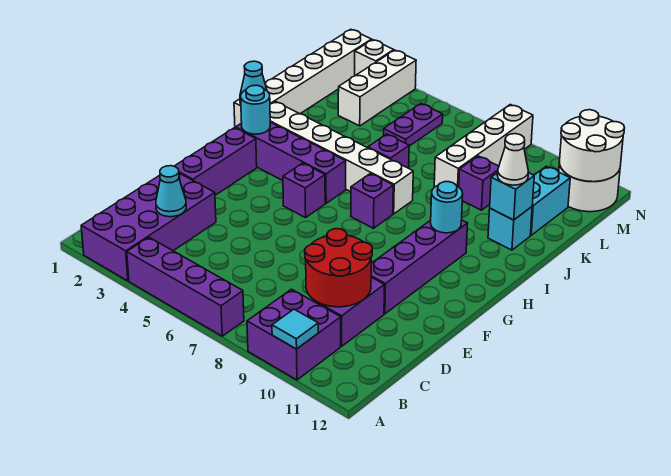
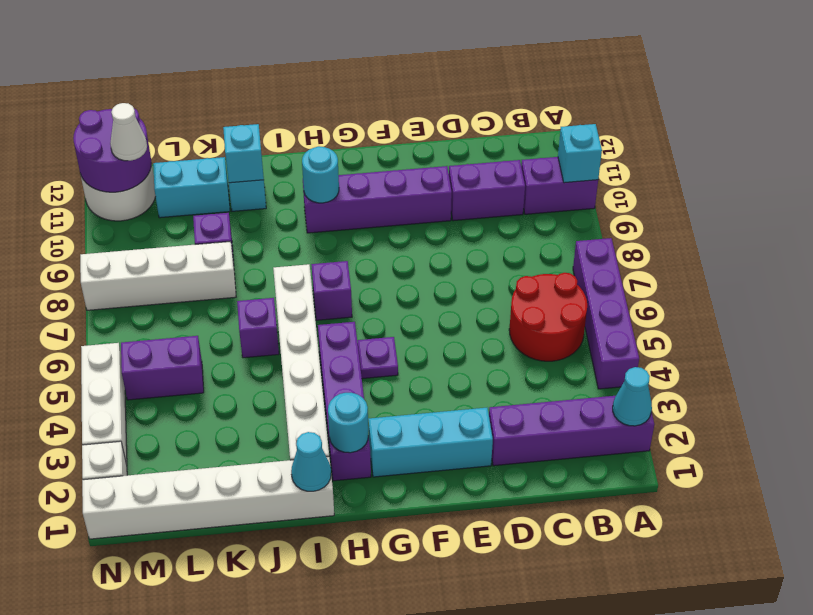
purple brick A2:D3 level 1 -> purple brick A2:D2 level 1
purple brick A9:B10 level 1 -> purple brick A10:B10 level 1
cyan tile A10 level 2 -> cyan brick A10 level 2
cyan cone C3 level 2 -> cyan cone A2 level 2
red round brick C9:D10 level 2 -> red round brick B5:C6 level 1
purple brick E2:G2 level 1 -> cyan brick E2:G2 level 1
purple brick G5 level 1 -> purple plate G5 level 1
white cone J11 level 3 -> white cone M11 level 3
white brick L3:N3 level 1 -> white brick N3:N5 level 1
purple plate L5:M5 level 1 -> purple brick L5:M5 level 1
white round brick M11:N12 level 2 -> purple round brick M11:N12 level 2

